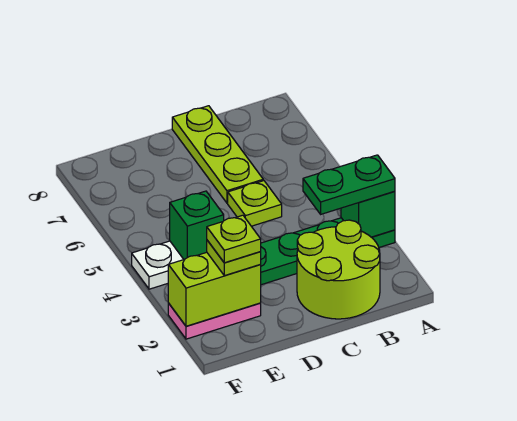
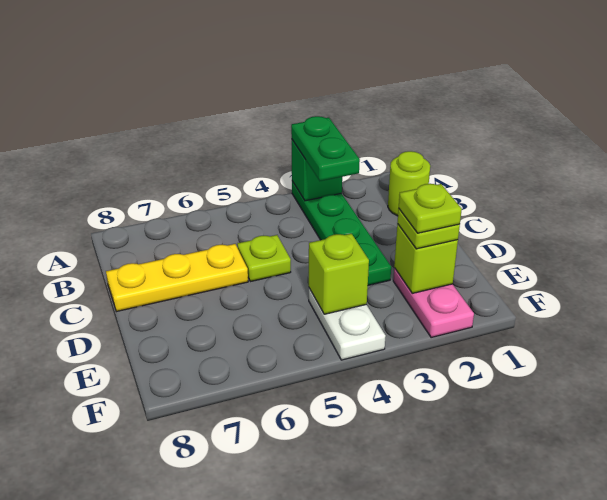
lime round brick B1:C2 level 1 -> lime round brick B1 level 1
lime plate C6:C8 level 1 -> yellow plate C6:C8 level 1
lime brick E2:F2 level 2 -> lime brick E2 level 2
green brick E4 level 2 -> lime brick E4 level 2

